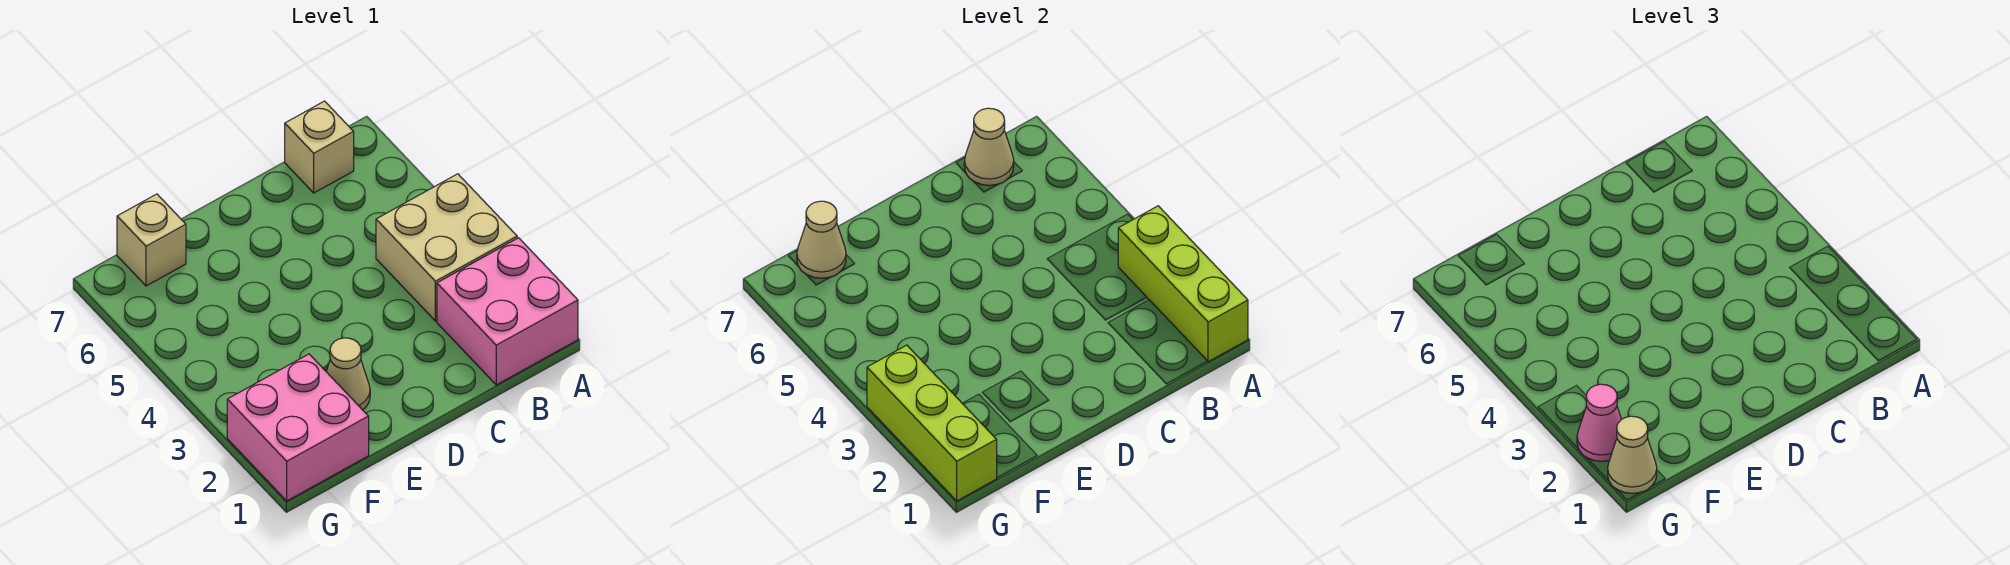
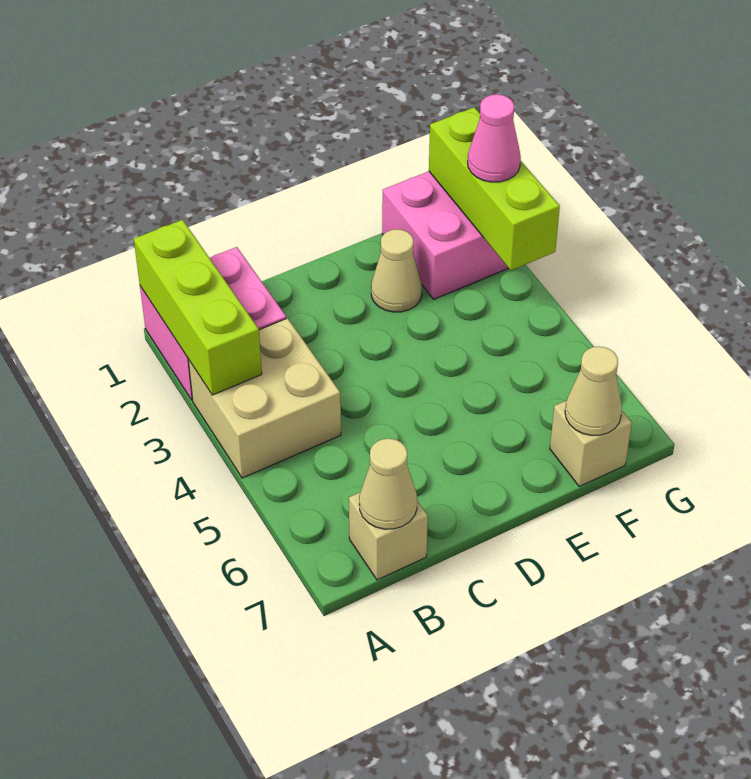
tan cone G1 level 3 -> none

